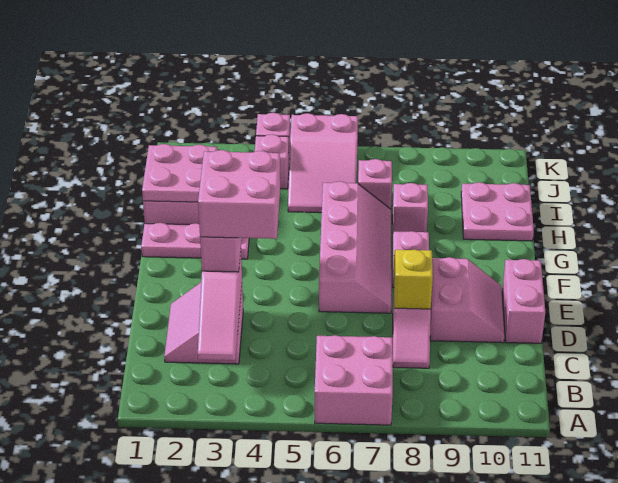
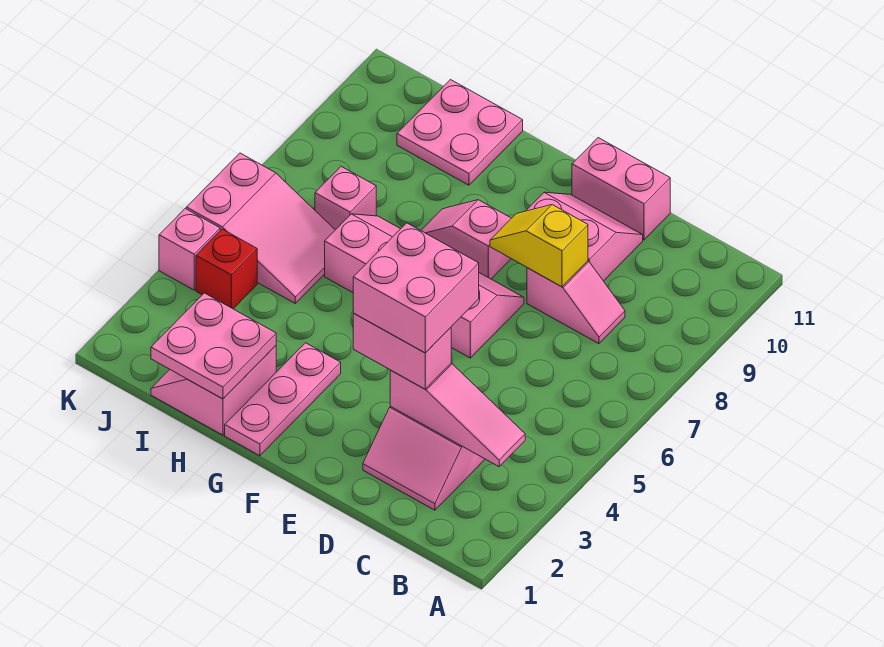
pink brick A6:B7 level 1 -> none
pink brick H8 level 1 -> none
pink brick J4 level 1 -> red brick J4 level 1

